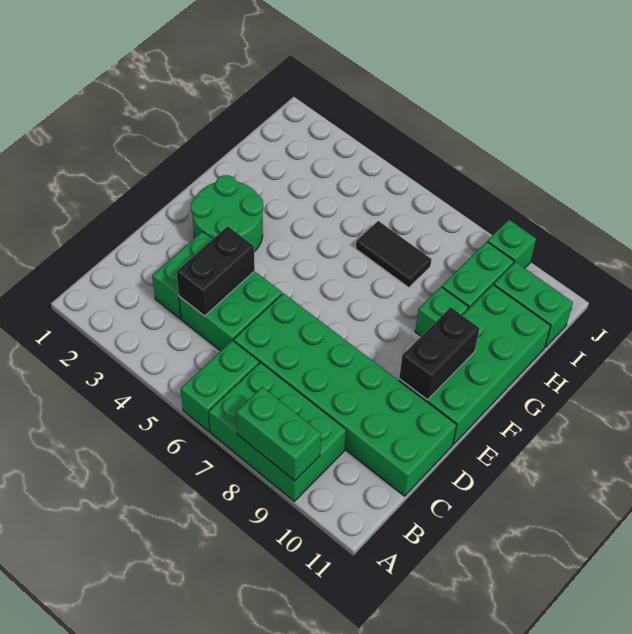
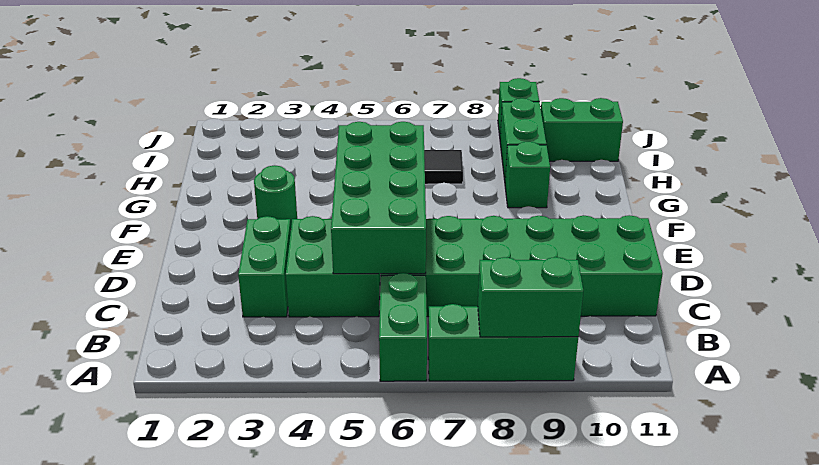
green brick A7:B9 level 1 -> green brick A7:A9 level 1
black brick C4:D4 level 2 -> none
green round brick E2:F3 level 1 -> green round brick F3 level 1
green brick E10:H11 level 1 -> green brick C5:F6 level 2
black brick E10:F10 level 2 -> none

